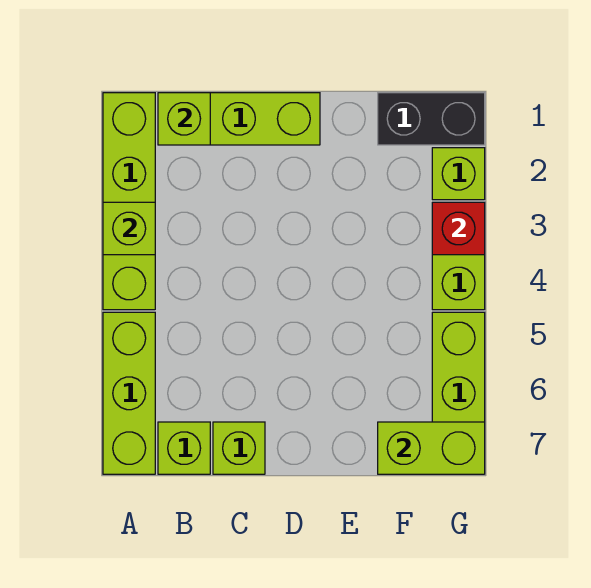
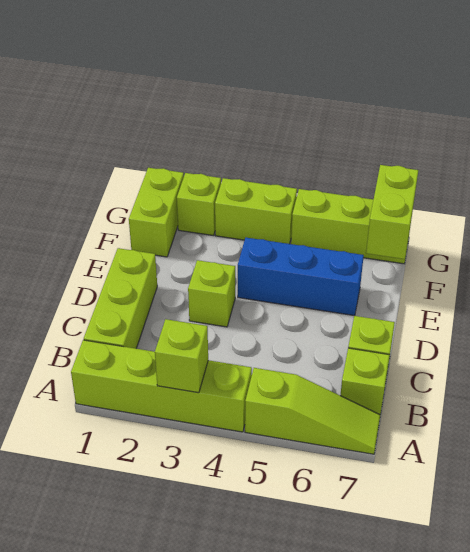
lime brick A5:A7 level 1 -> lime slope A5:A7 level 1 top 5
lime brick B1 level 2 -> lime brick D3 level 1
none -> blue brick E4:E6 level 1
black brick F1:G1 level 1 -> lime brick F1:G1 level 1
red brick G3 level 2 -> none

